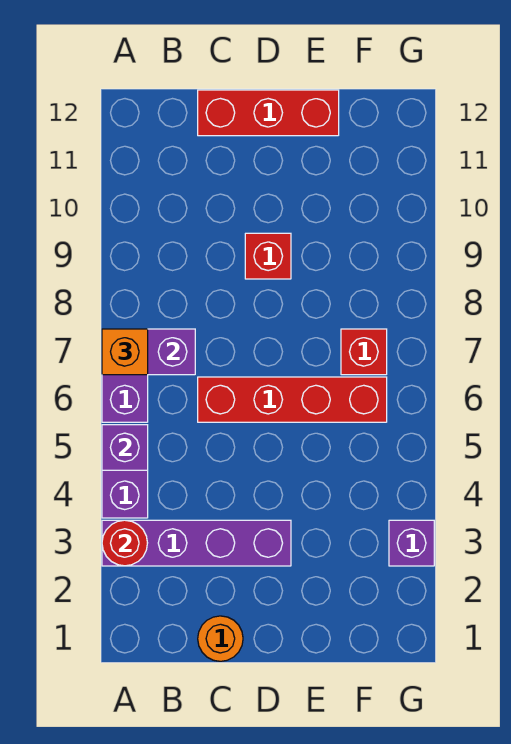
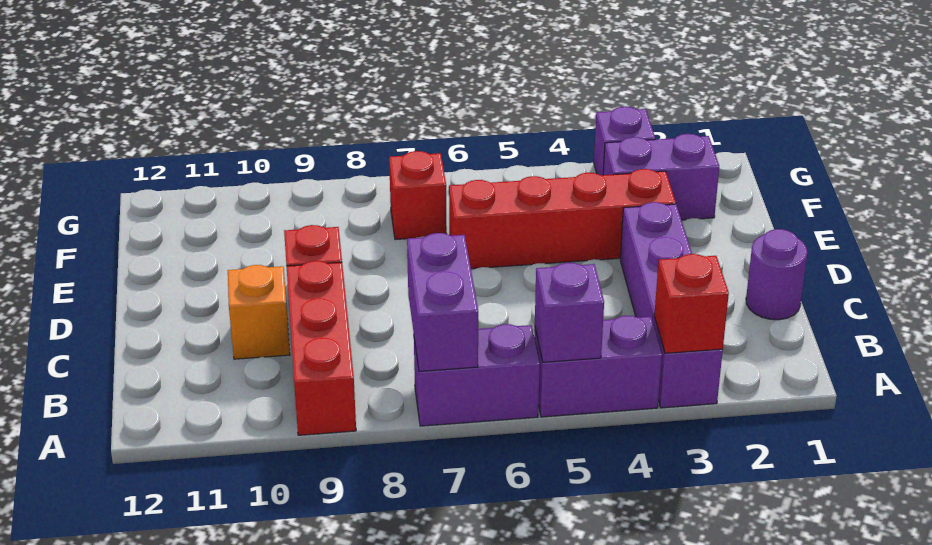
red round brick A3 level 2 -> red brick A3 level 2
orange brick A7 level 3 -> orange brick C10 level 1
orange round brick C1 level 1 -> purple round brick C1 level 1
red brick C6:F6 level 1 -> red brick E3:E6 level 1
red brick C12:E12 level 1 -> red brick A9:C9 level 1
none -> purple brick F2:F3 level 1

